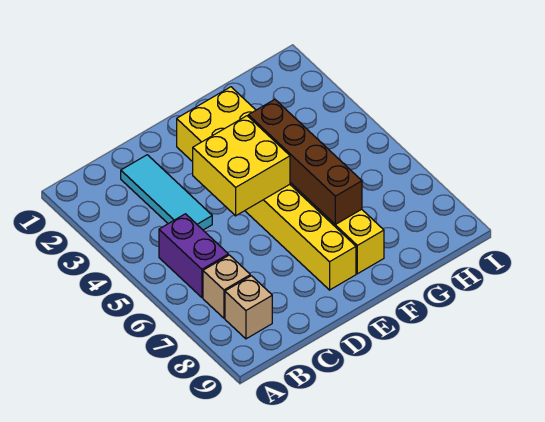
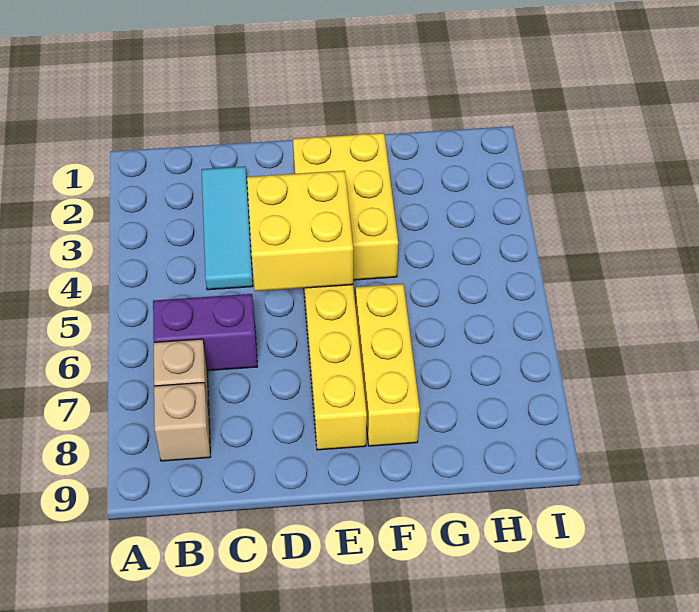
purple brick B5:B6 level 1 -> purple brick B6:C6 level 1
brown brick F4:F7 level 2 -> none

